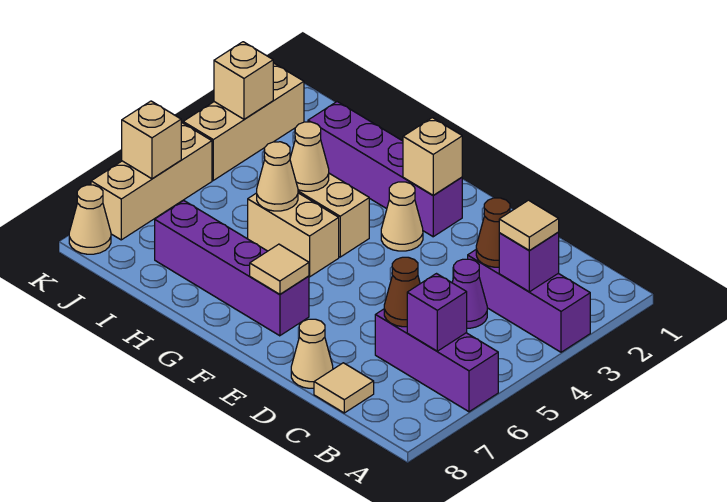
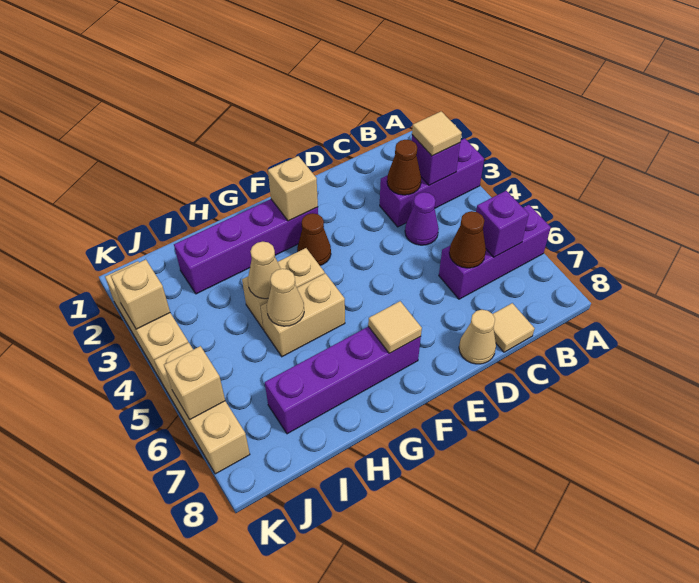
tan cone F3 level 1 -> brown cone F3 level 1
tan cone K8 level 1 -> none

